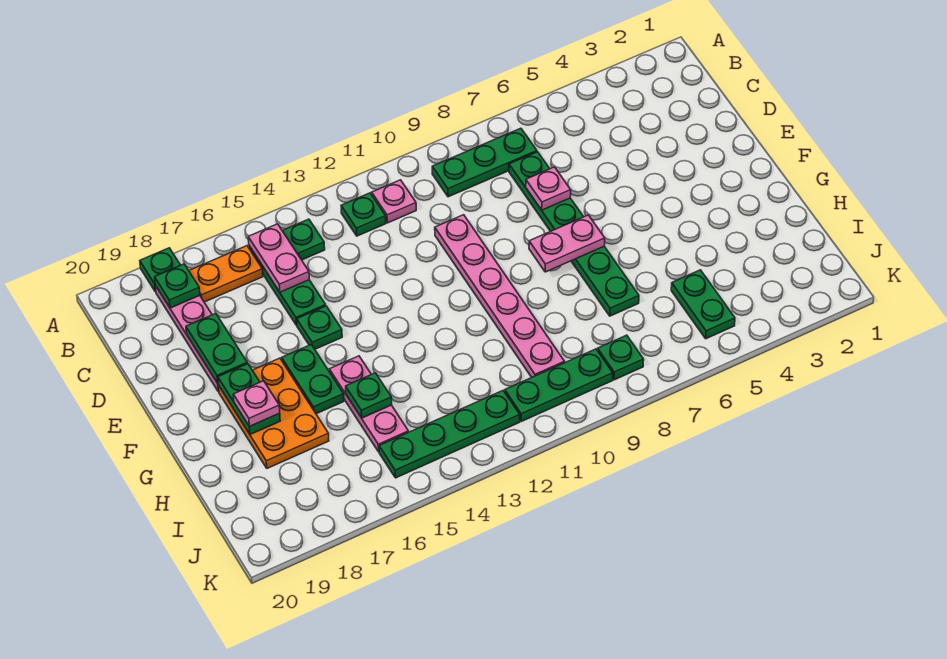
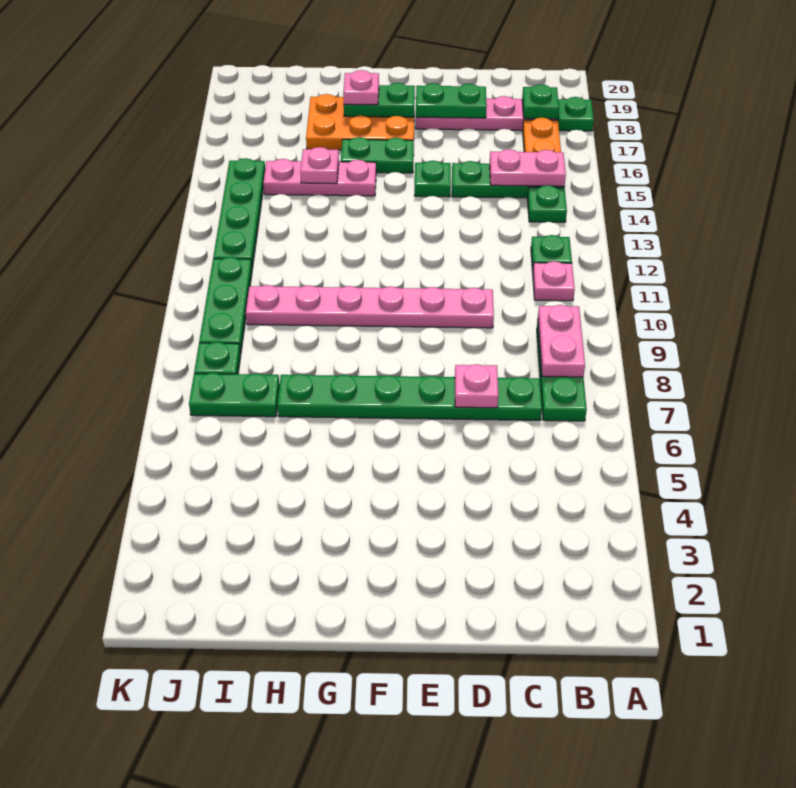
pink plate F7:F8 level 2 -> pink plate B8:B9 level 2
green plate H15 level 2 -> pink plate H15 level 2
green plate I5:J5 level 1 -> green plate I7:J7 level 1

